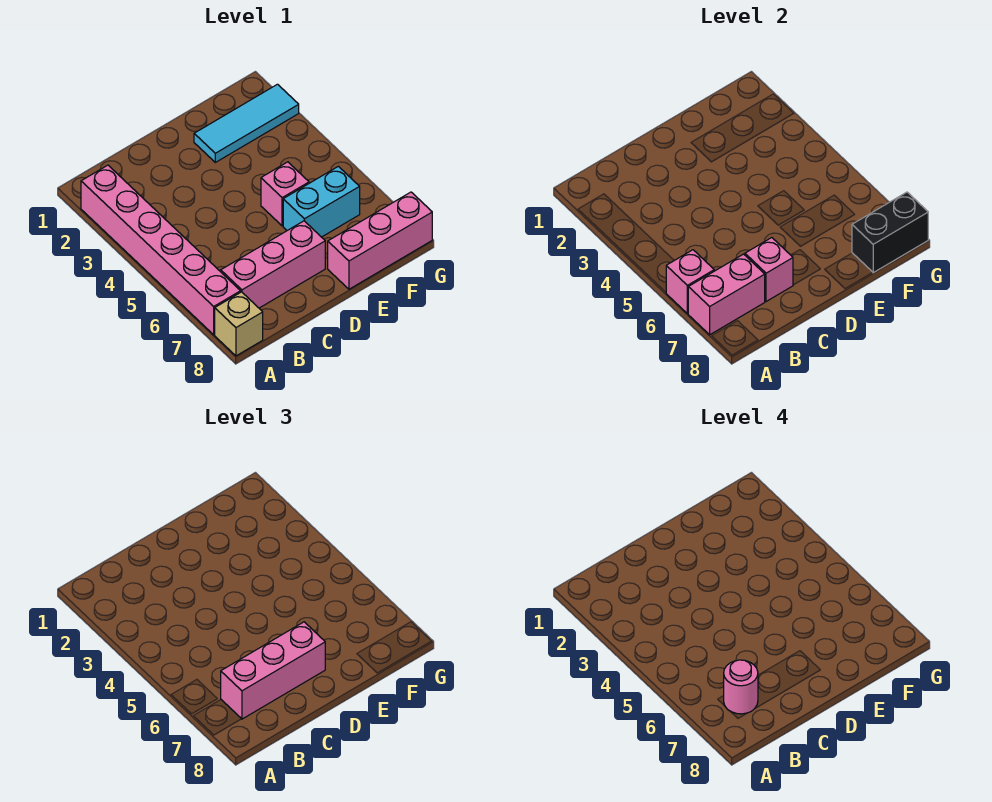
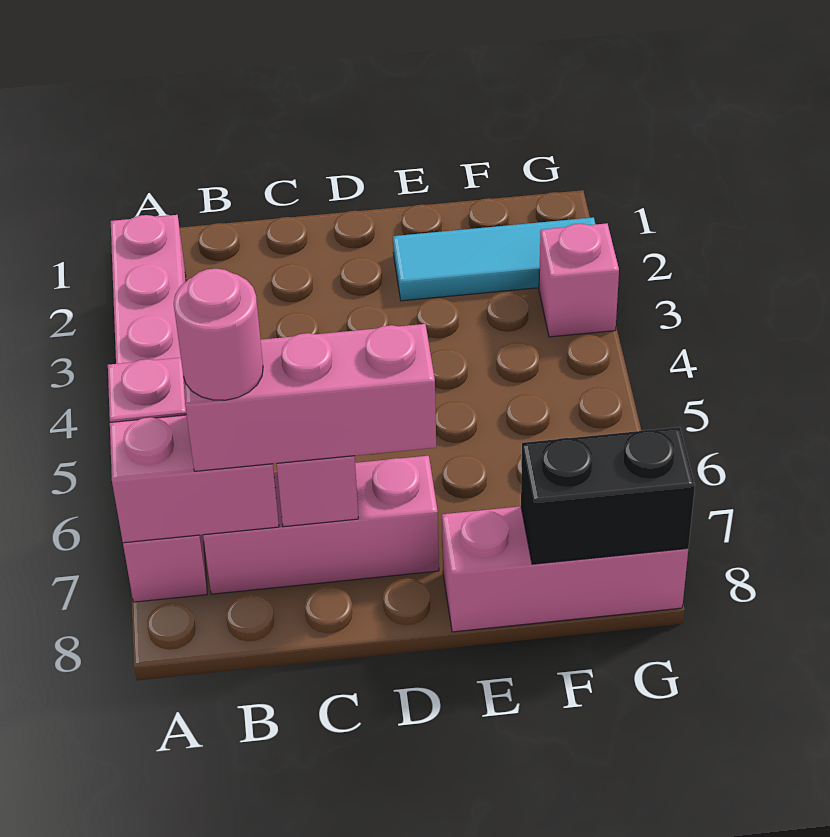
tan brick A8 level 1 -> none
pink brick E5 level 1 -> pink brick G3 level 1
cyan brick E6:F6 level 1 -> none

